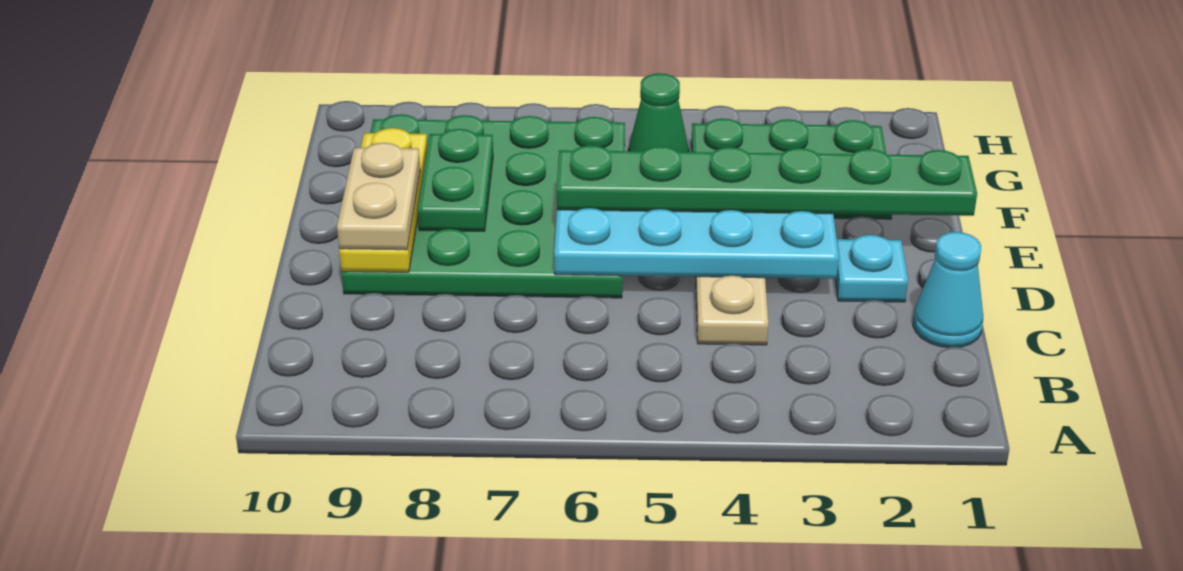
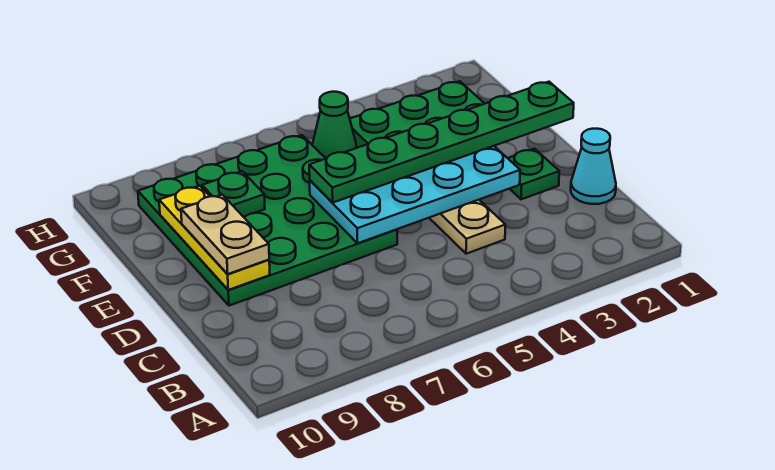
cyan plate D2 level 1 -> green plate D2 level 1
green plate E8:F8 level 2 -> green plate F8 level 2

